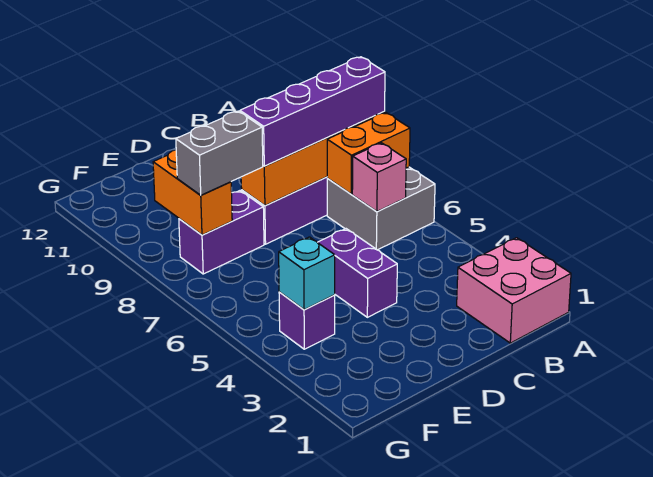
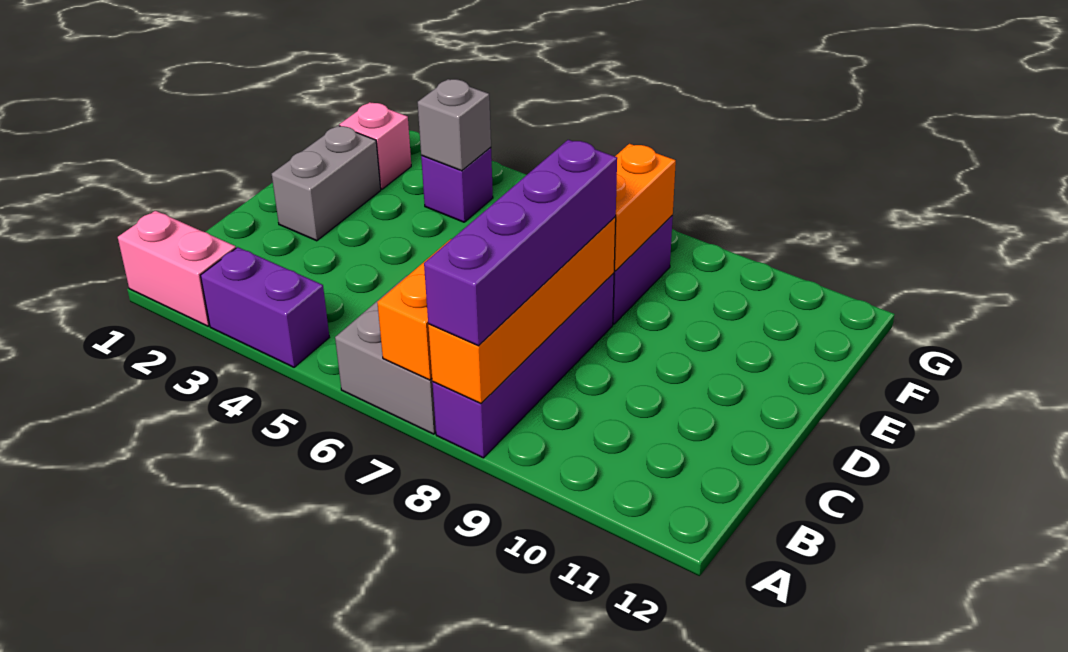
pink brick A1:B2 level 1 -> pink brick A1:A2 level 1
pink brick B6 level 2 -> pink brick F2 level 1
purple brick D4:D5 level 1 -> purple brick A3:A4 level 1
grey brick E8:F8 level 3 -> grey brick D2:E2 level 1
cyan brick F4 level 2 -> grey brick F4 level 2
orange brick F8:F9 level 2 -> orange brick E8:F8 level 2

